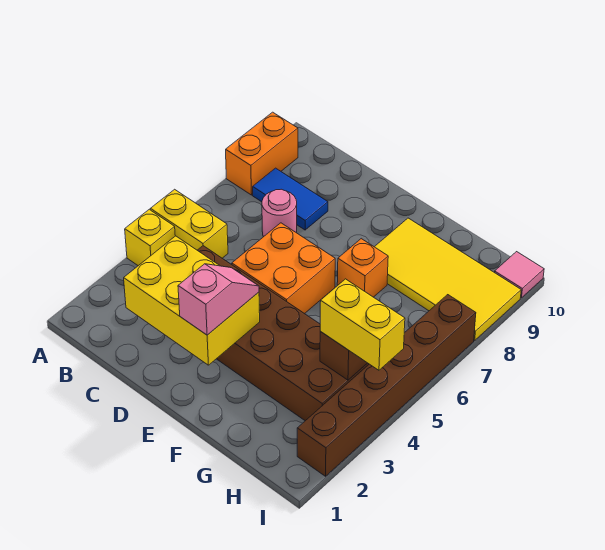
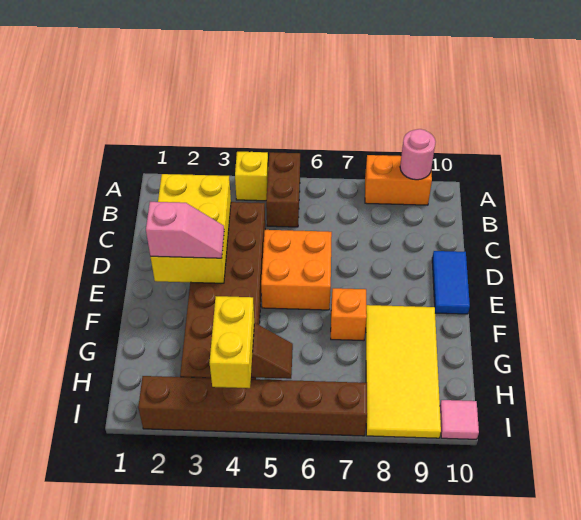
yellow brick A5:B5 level 1 -> brown brick A5:B5 level 1
blue tile B8:C8 level 1 -> blue tile D10:E10 level 1
pink round brick C7 level 1 -> pink round brick A9 level 2

